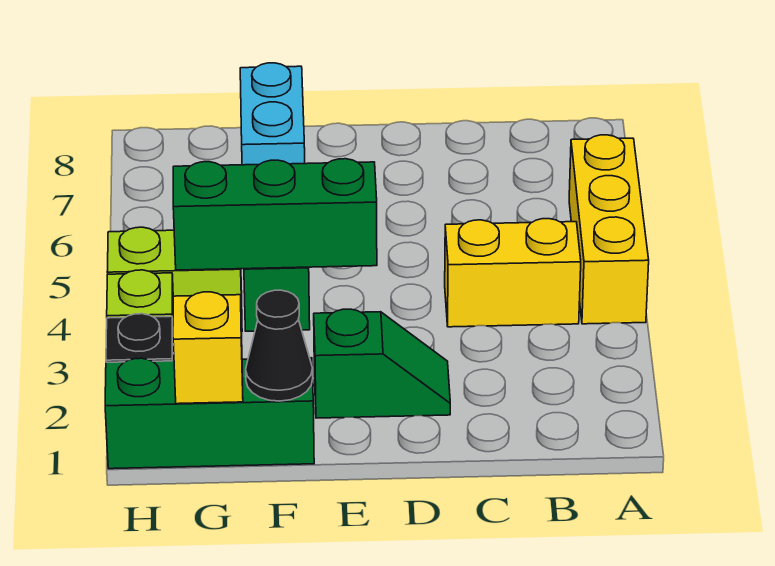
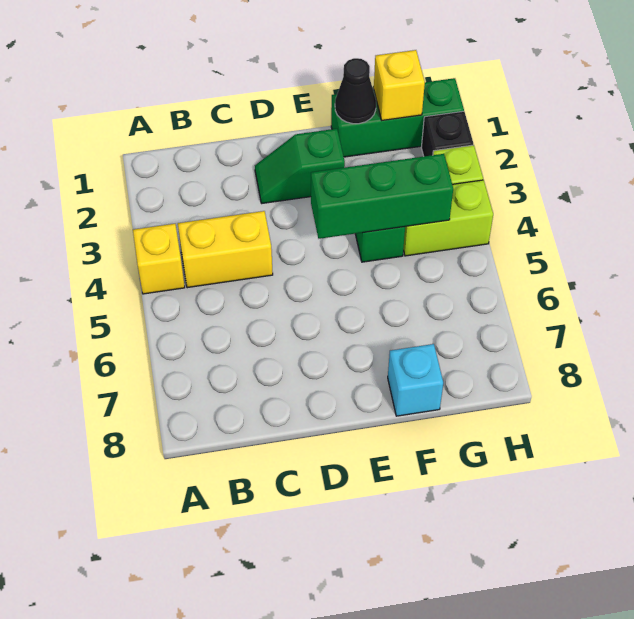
yellow brick A4:A6 level 1 -> yellow brick A4 level 1
cyan brick F7:F8 level 1 -> cyan brick F8 level 1

